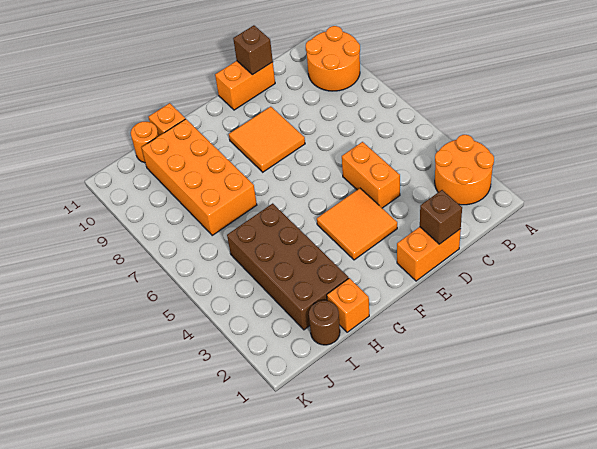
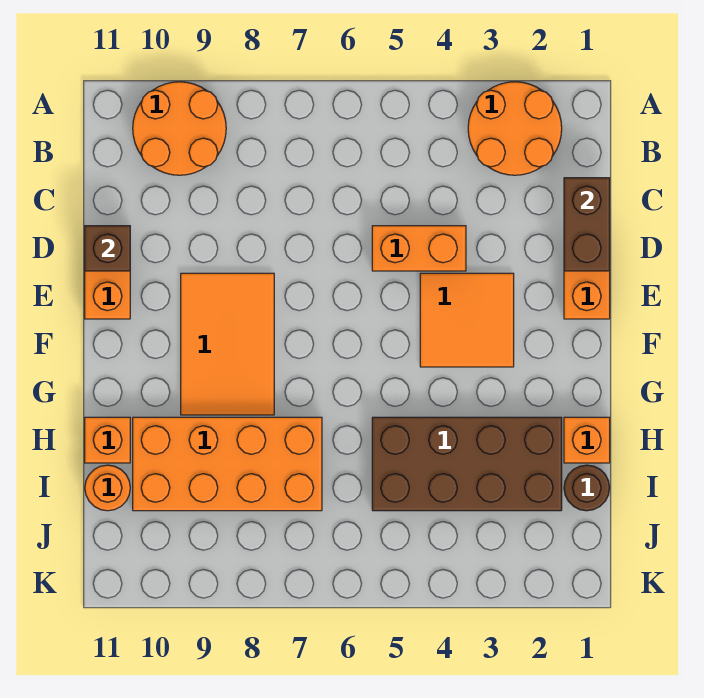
brown brick D1 level 2 -> brown brick C1:D1 level 2
orange tile E8:F9 level 1 -> orange tile E8:G9 level 1

